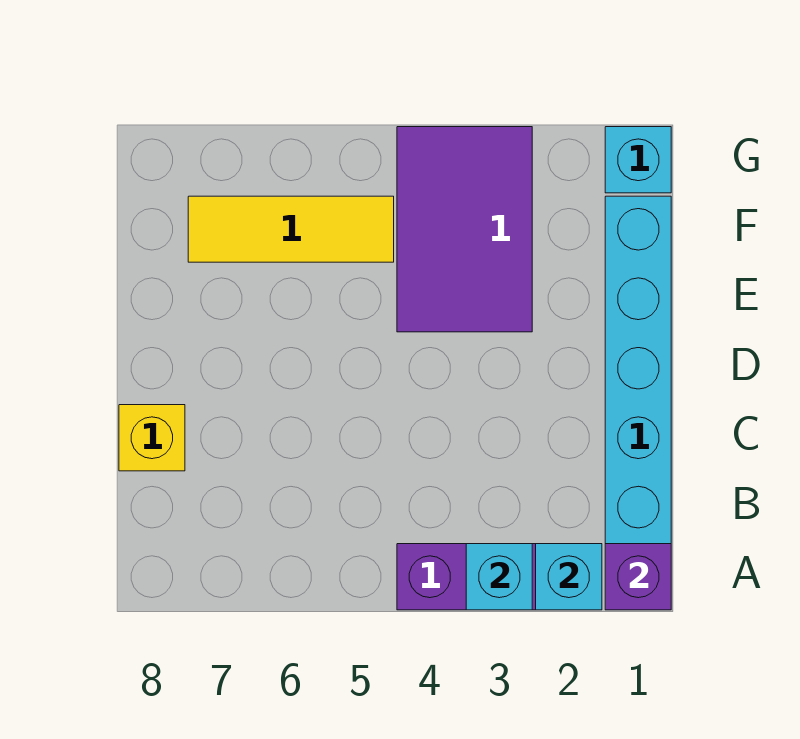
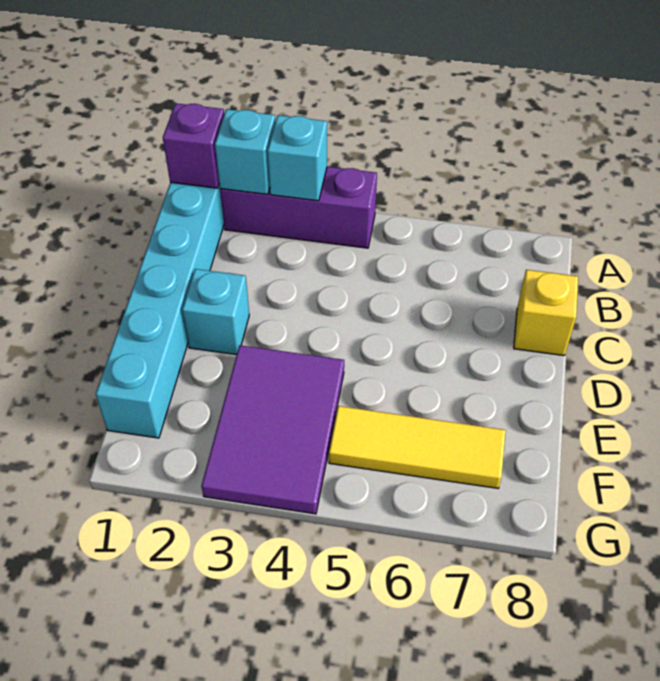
cyan brick G1 level 1 -> cyan brick D2 level 1

